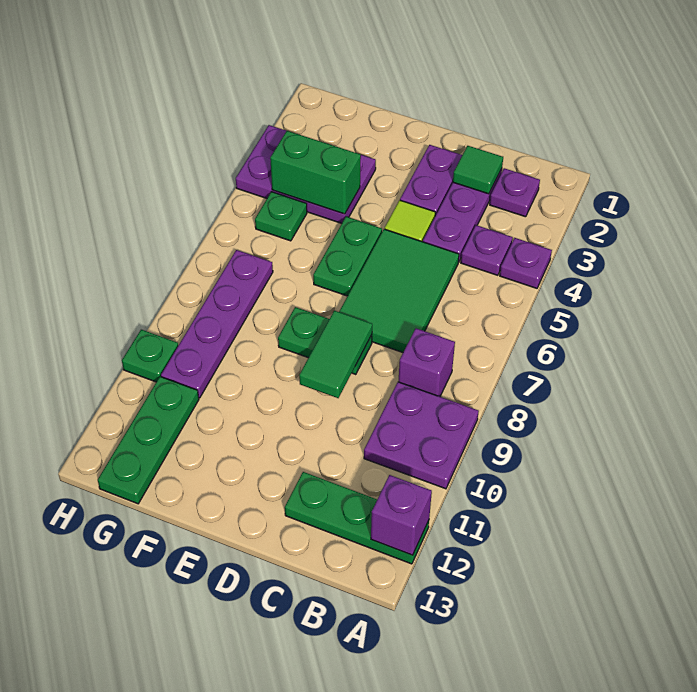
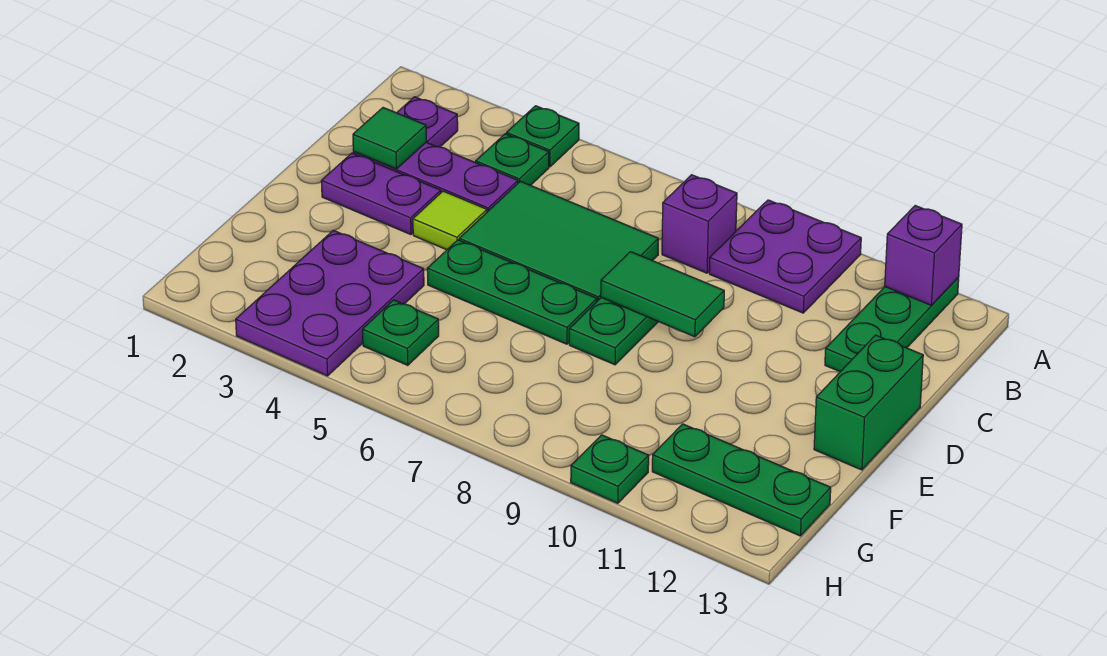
purple plate A4 level 1 -> green plate A4 level 1
purple plate B4 level 1 -> green plate B4 level 1
green plate E5:E6 level 1 -> green plate E5:E7 level 1
green brick F4:G4 level 2 -> green brick D13:E13 level 1
purple plate G7:G10 level 1 -> none

